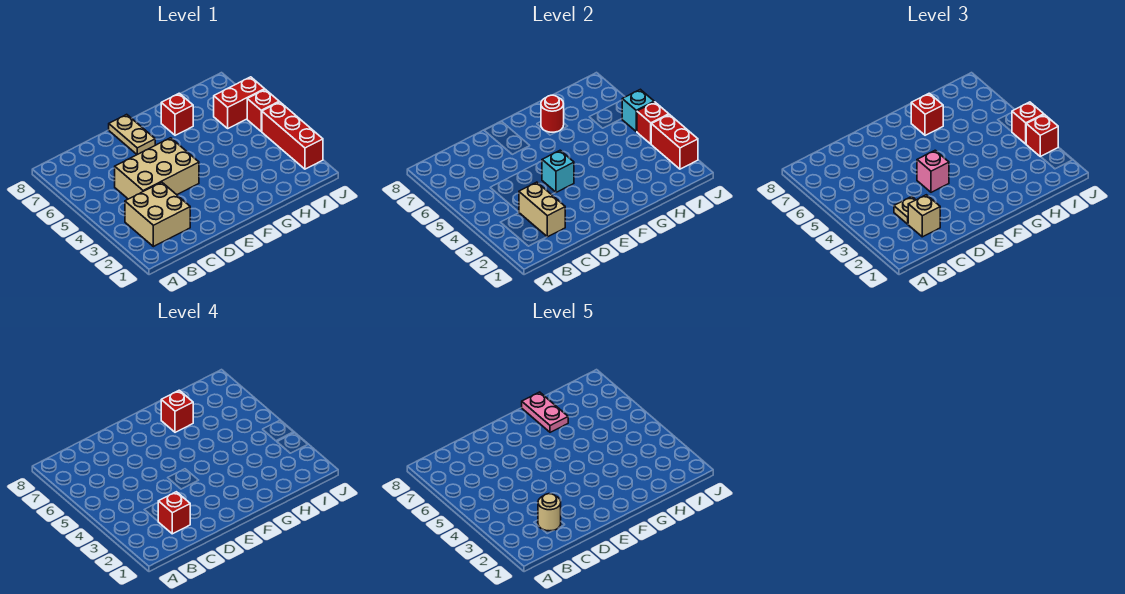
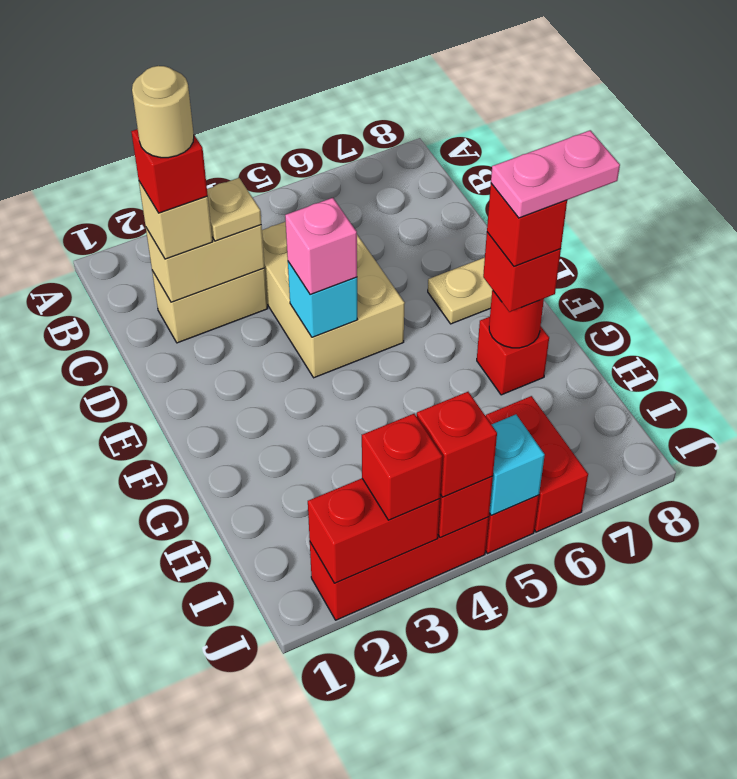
tan brick B2:C3 level 1 -> tan brick C2:C3 level 1

